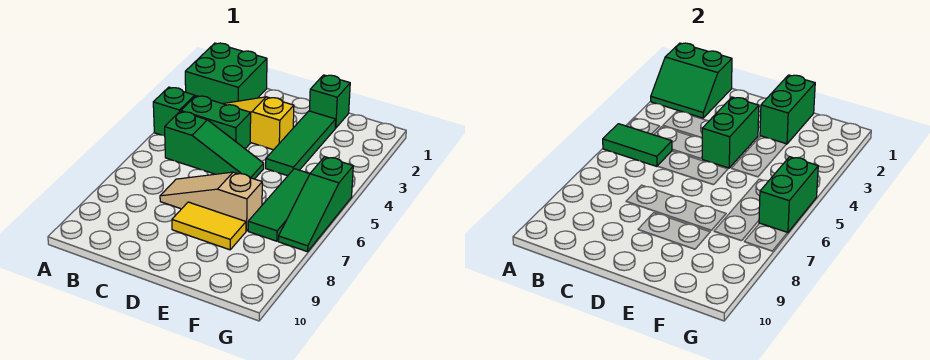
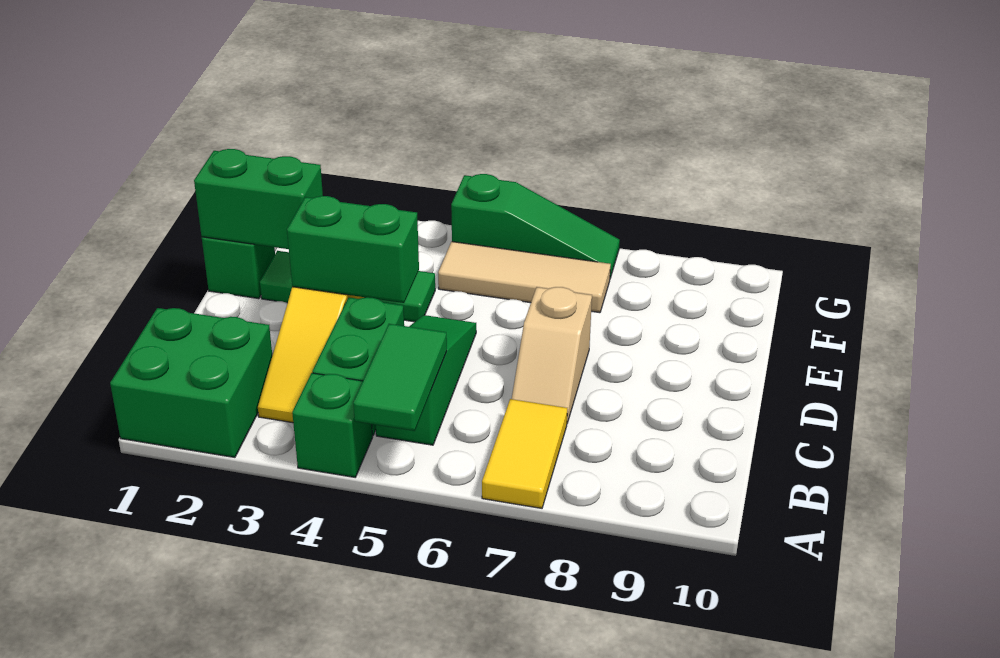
green slope A1:B2 level 2 top 1 -> none
tan slope C7:E7 level 1 top E -> tan slope C7:D7 level 1 top D
yellow tile D8:E8 level 1 -> yellow tile A7:B7 level 1
green tile F5:F7 level 1 -> tan tile F5:F7 level 1
green brick G5:G6 level 2 -> none

